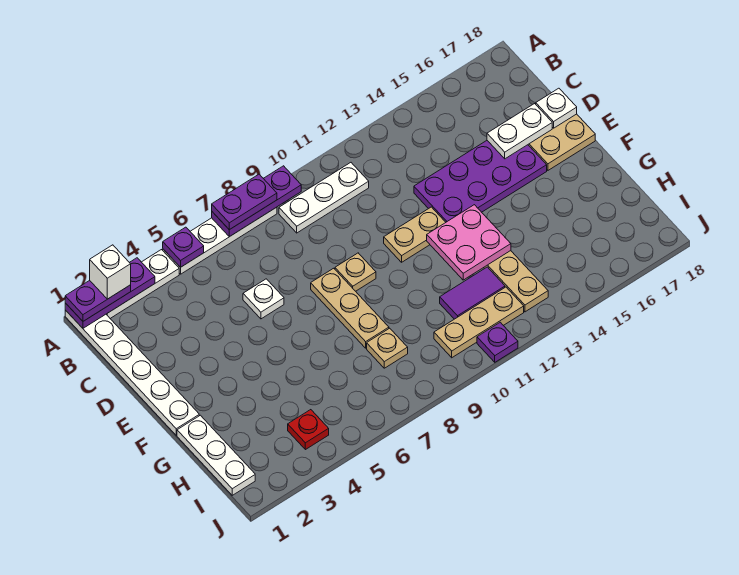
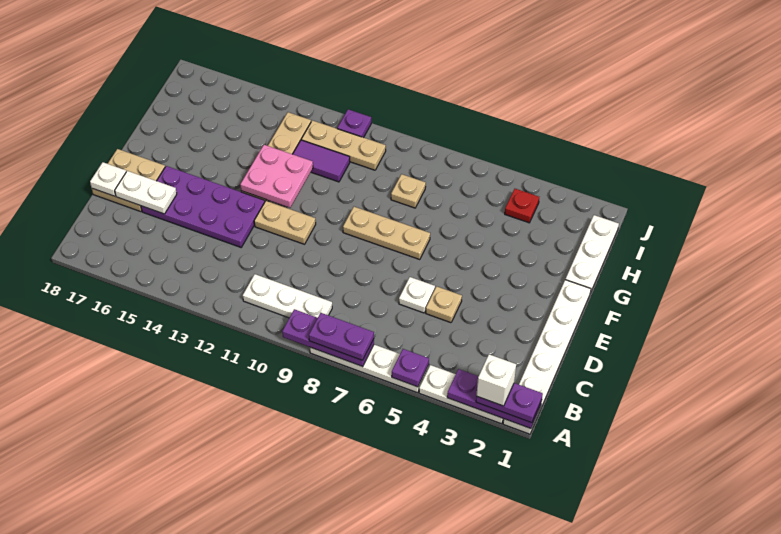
tan plate E8:G8 level 1 -> tan plate F7:F9 level 1
tan plate E9 level 1 -> tan plate D5 level 1

